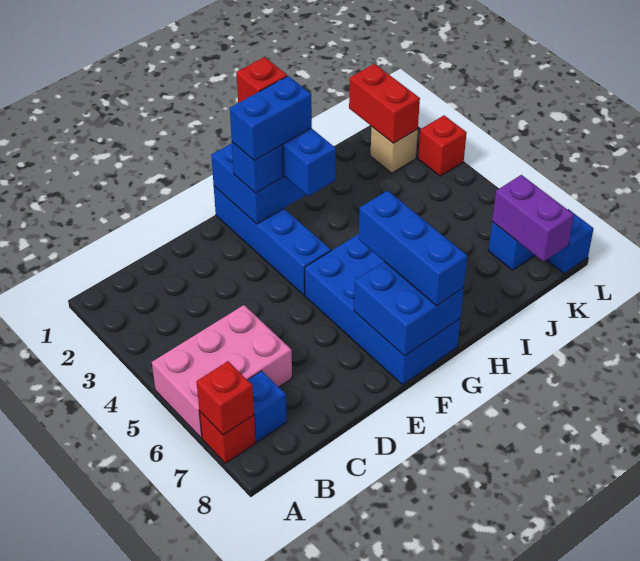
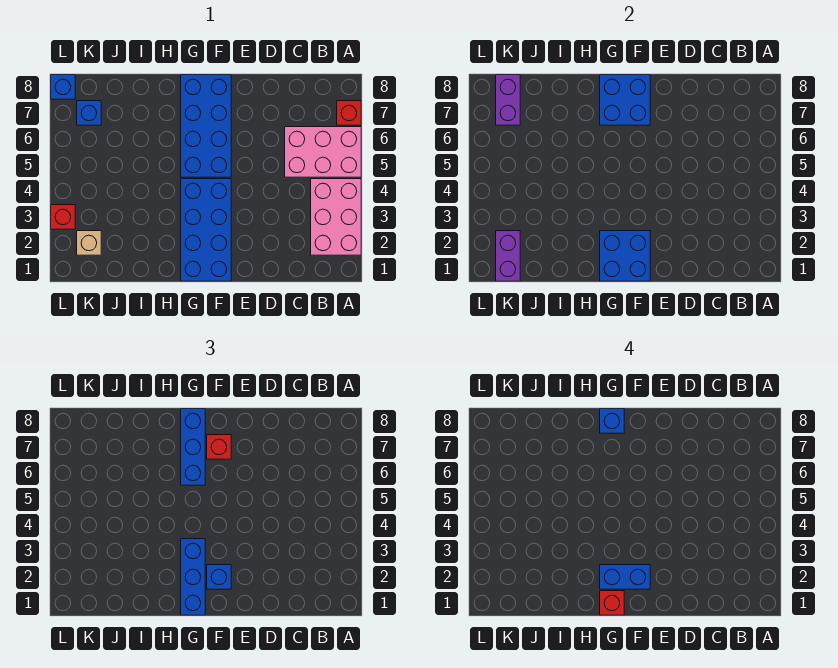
none -> pink brick A2:B4 level 1
red brick A7 level 2 -> red brick F7 level 3
blue brick B7 level 1 -> blue brick G8 level 4
blue brick F1:F4 level 1 -> blue brick F1:G4 level 1
red brick K1:K2 level 2 -> purple brick K1:K2 level 2

